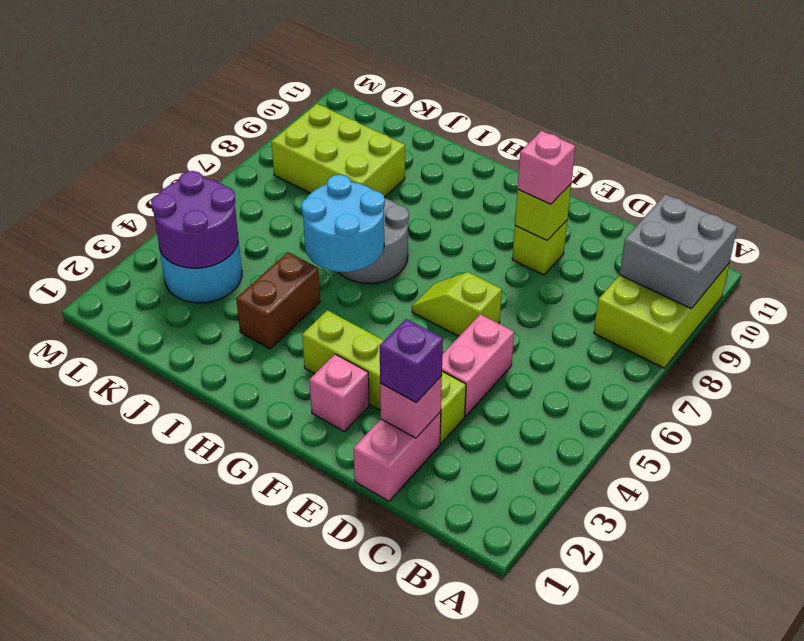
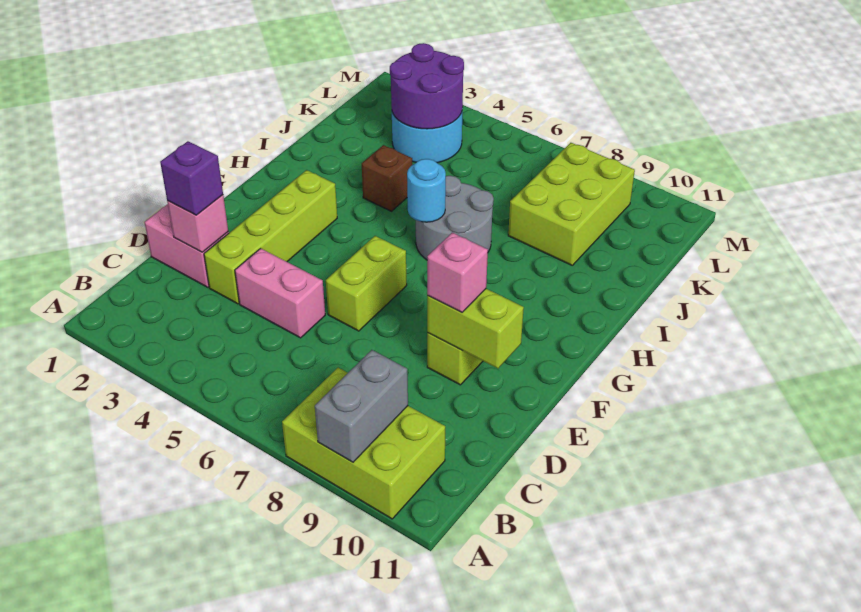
grey brick A9:B10 level 2 -> grey brick A9:B9 level 2
lime slope E6:F6 level 1 top E -> lime brick E6:F6 level 1
lime brick E9 level 2 -> lime brick E9:E10 level 2
pink brick F2 level 1 -> none
cyan round brick H5:I6 level 2 -> cyan round brick H6 level 2
brown brick I3:I4 level 1 -> brown brick I4 level 1

